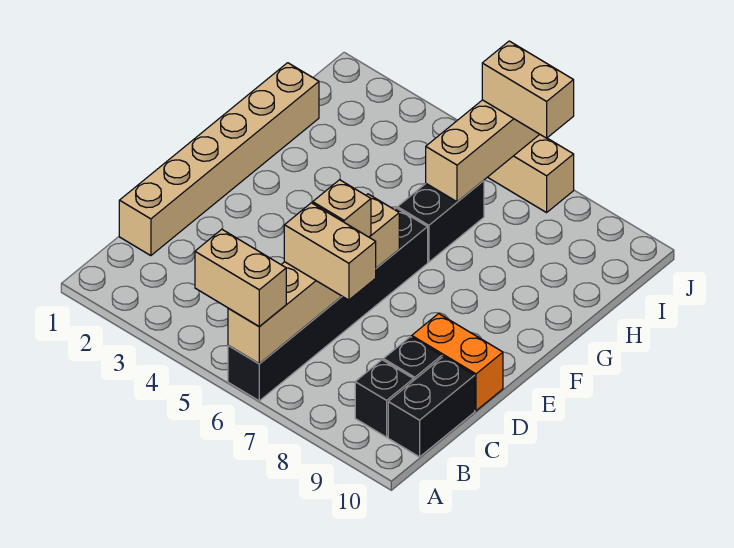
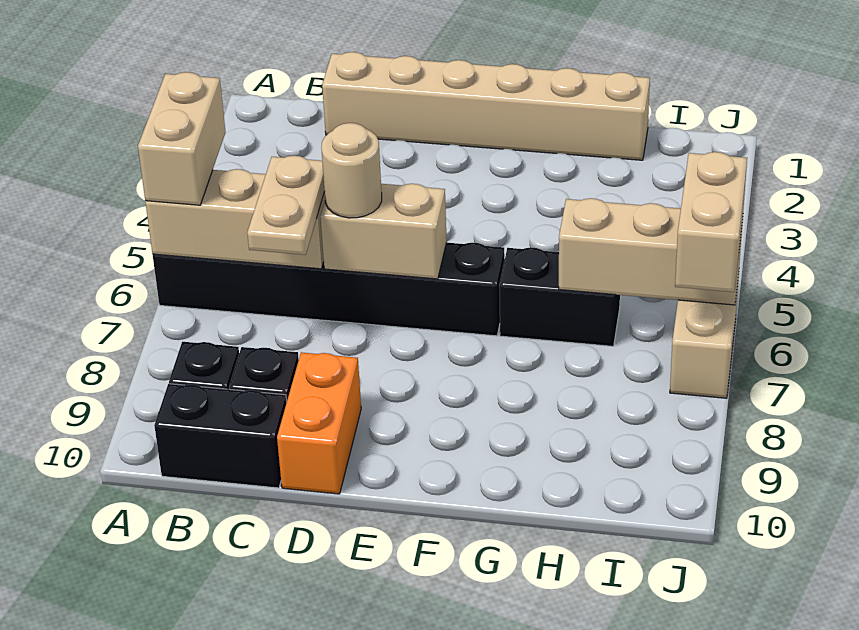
tan brick C6:C7 level 3 -> tan plate C6:C7 level 3
tan brick D6 level 3 -> tan round brick D6 level 3

